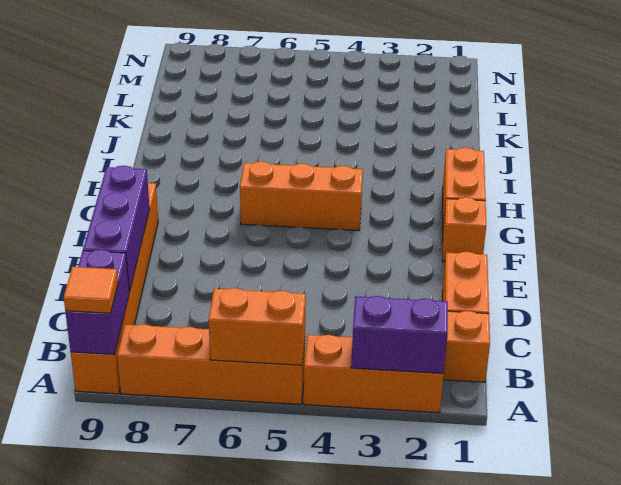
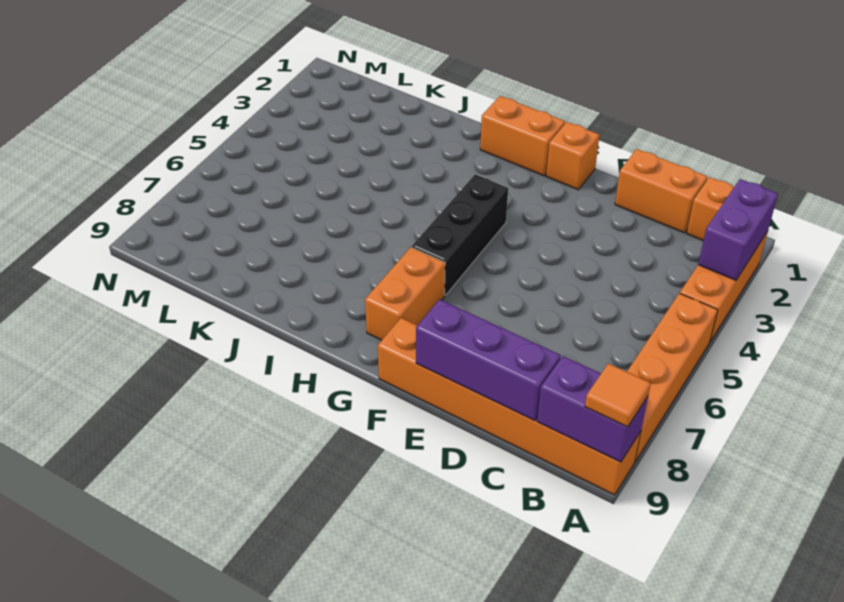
orange brick A5:A6 level 2 -> orange brick G7:G8 level 1
orange brick G4:G6 level 1 -> black brick G4:G6 level 1

